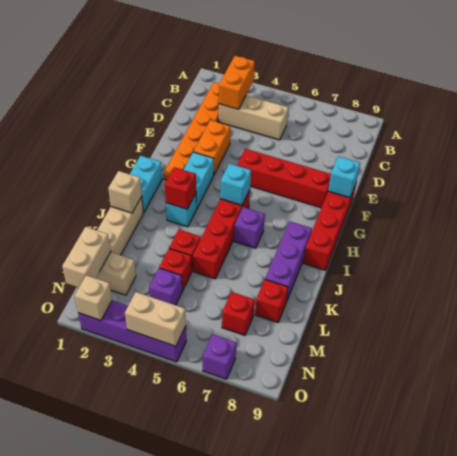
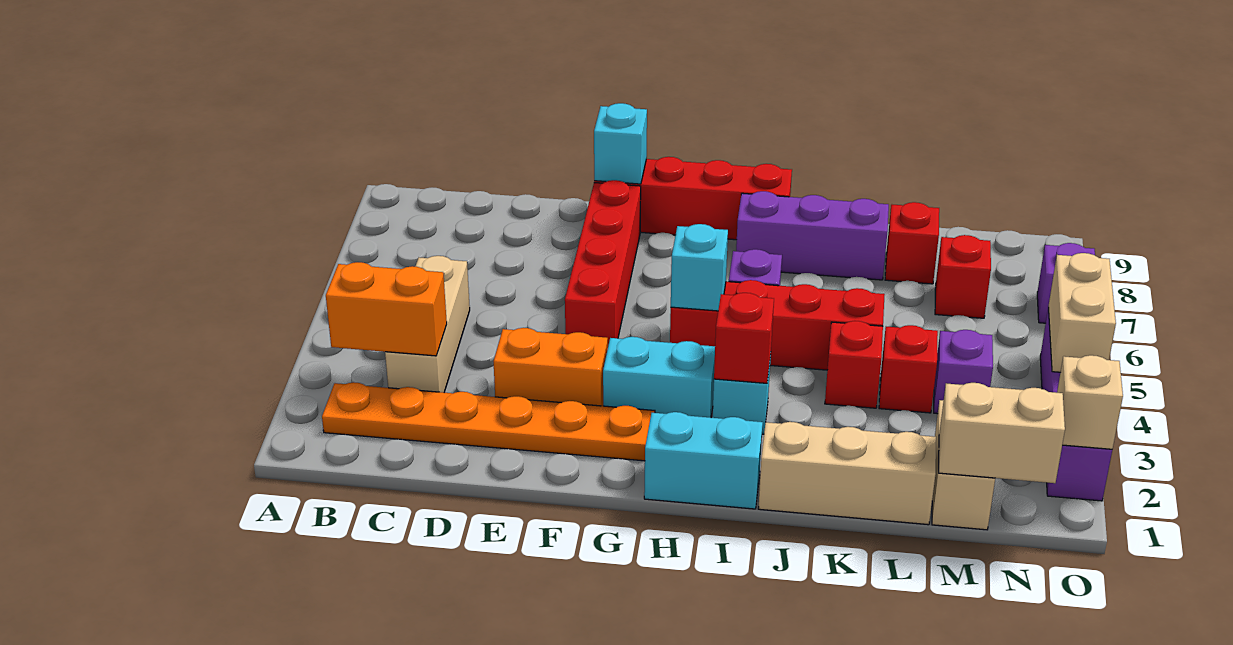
tan brick J1 level 2 -> none

